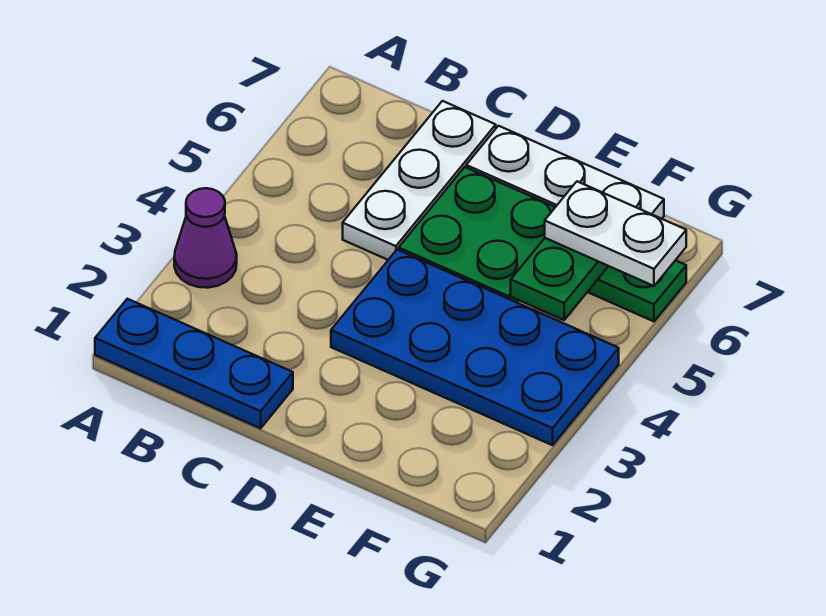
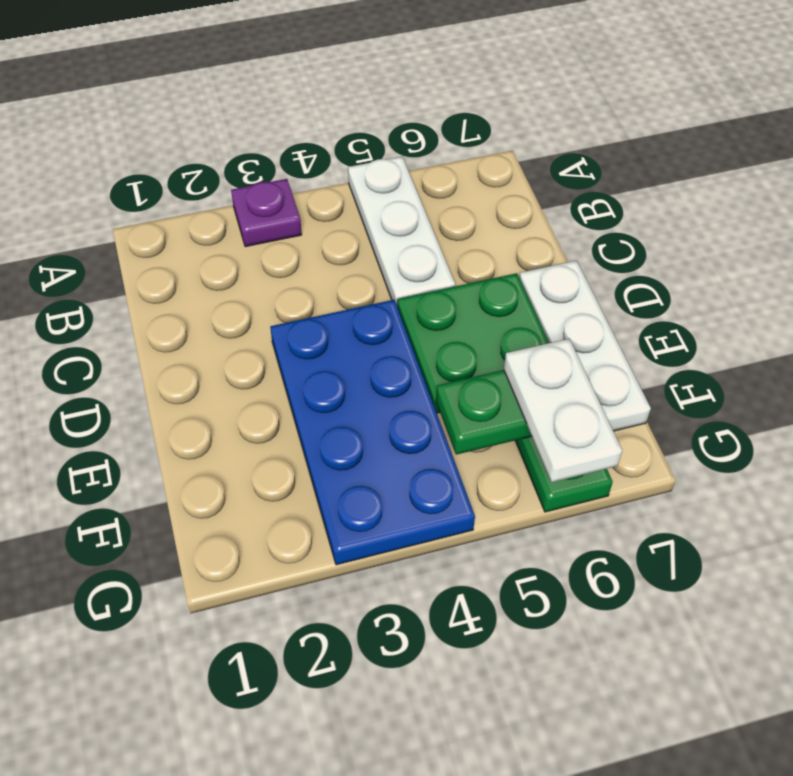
blue plate A1:C1 level 1 -> none
purple cone A3 level 1 -> purple plate A3 level 1
white plate C5:C7 level 1 -> white plate A5:C5 level 1

